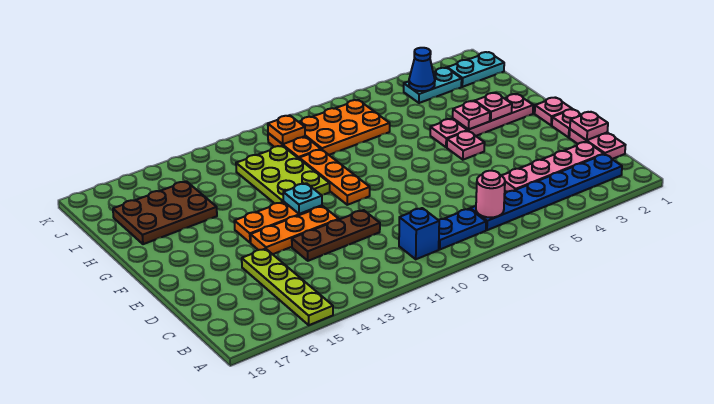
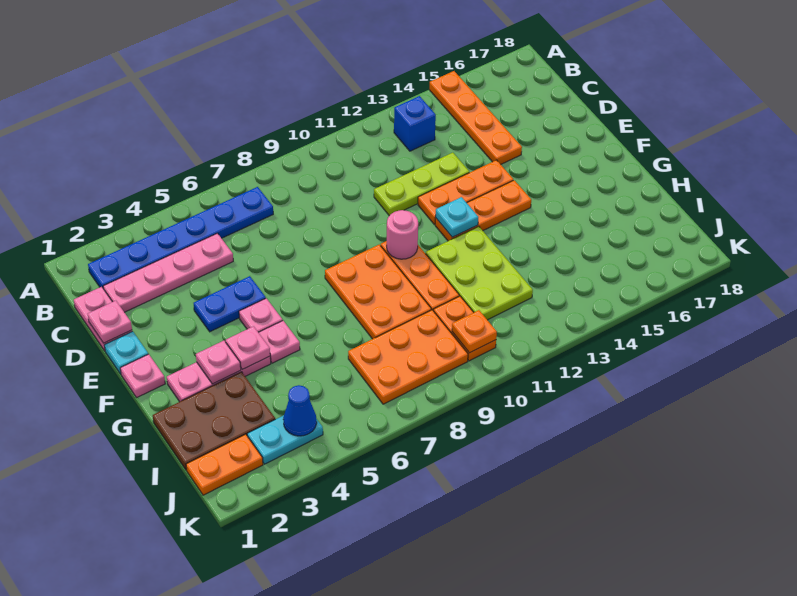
lime plate A15:D15 level 1 -> orange plate A15:D15 level 1
pink round brick B7 level 2 -> pink round brick F10 level 2
blue plate B8:B9 level 1 -> blue plate E4:E5 level 1
blue brick B10 level 1 -> blue brick B13 level 1
brown plate D11:D13 level 1 -> lime plate D11:D13 level 1
pink plate E1 level 1 -> cyan plate E1 level 1
none -> orange plate F8:H9 level 1
brown plate H15:I17 level 1 -> brown plate H1:I3 level 1
cyan plate J1:J2 level 1 -> orange plate J1:J2 level 1

